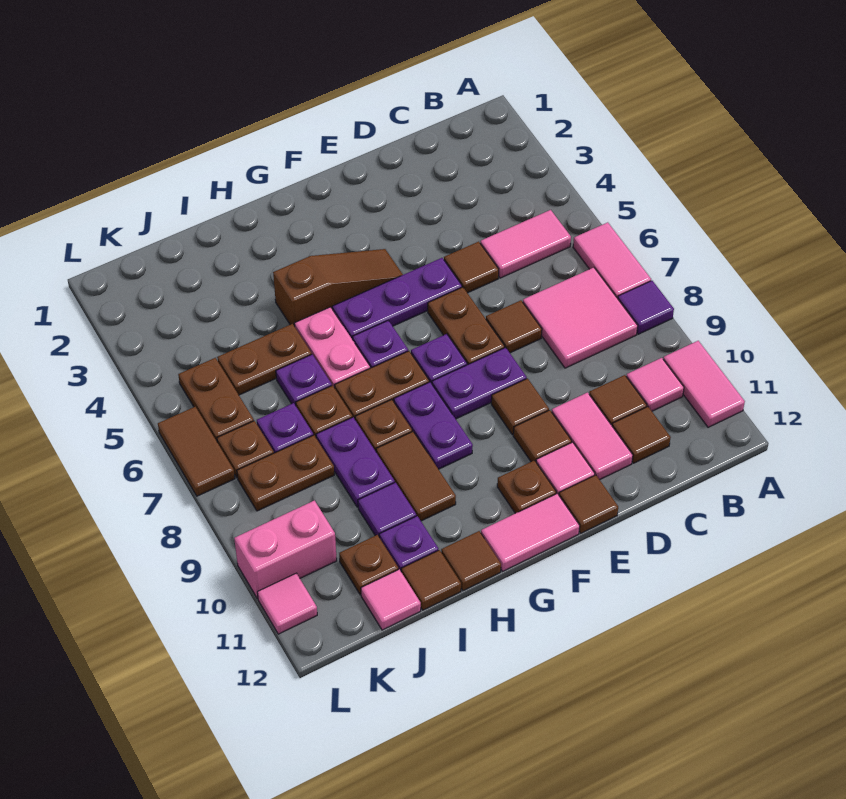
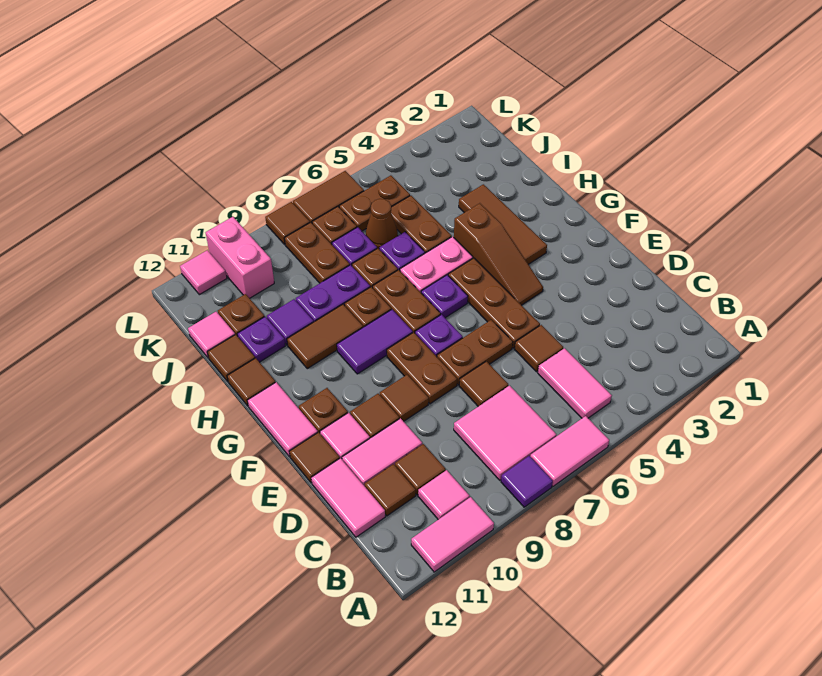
none -> pink tile C12:D12 level 1
purple plate E5:G5 level 1 -> brown plate E5:G5 level 1
purple plate E8:F8 level 1 -> brown plate E8:F8 level 1
none -> brown tile G3:I3 level 1
purple plate G8:G9 level 1 -> purple tile G8:G9 level 1
none -> brown cone J6 level 1
none -> brown tile L8 level 1

